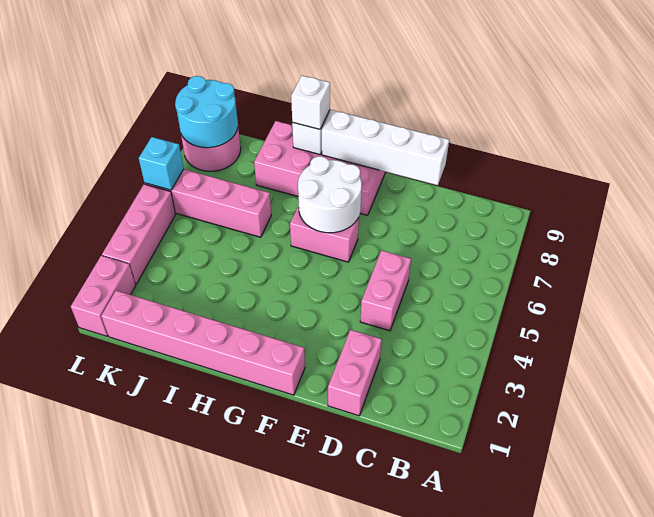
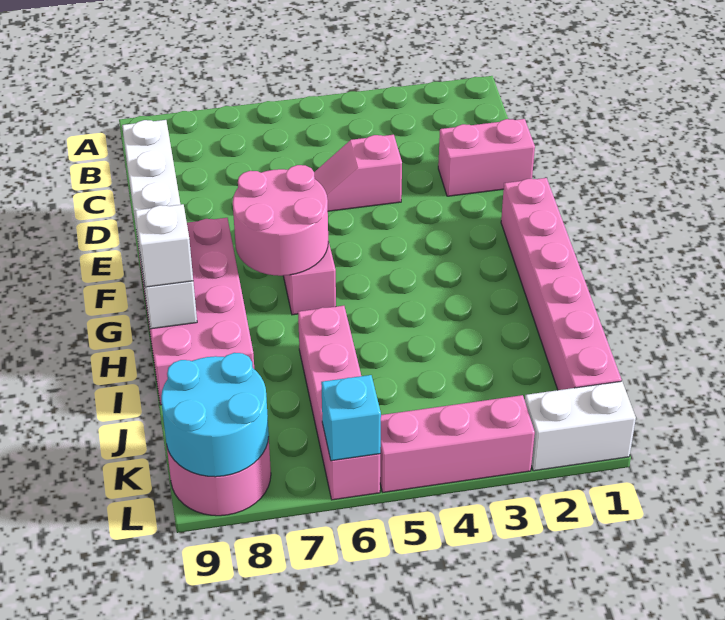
pink brick D4:D5 level 1 -> pink slope D4:D5 level 1 top 4
white round brick F6:G7 level 2 -> pink round brick F6:G7 level 2
pink brick L1:L2 level 1 -> white brick L1:L2 level 1

